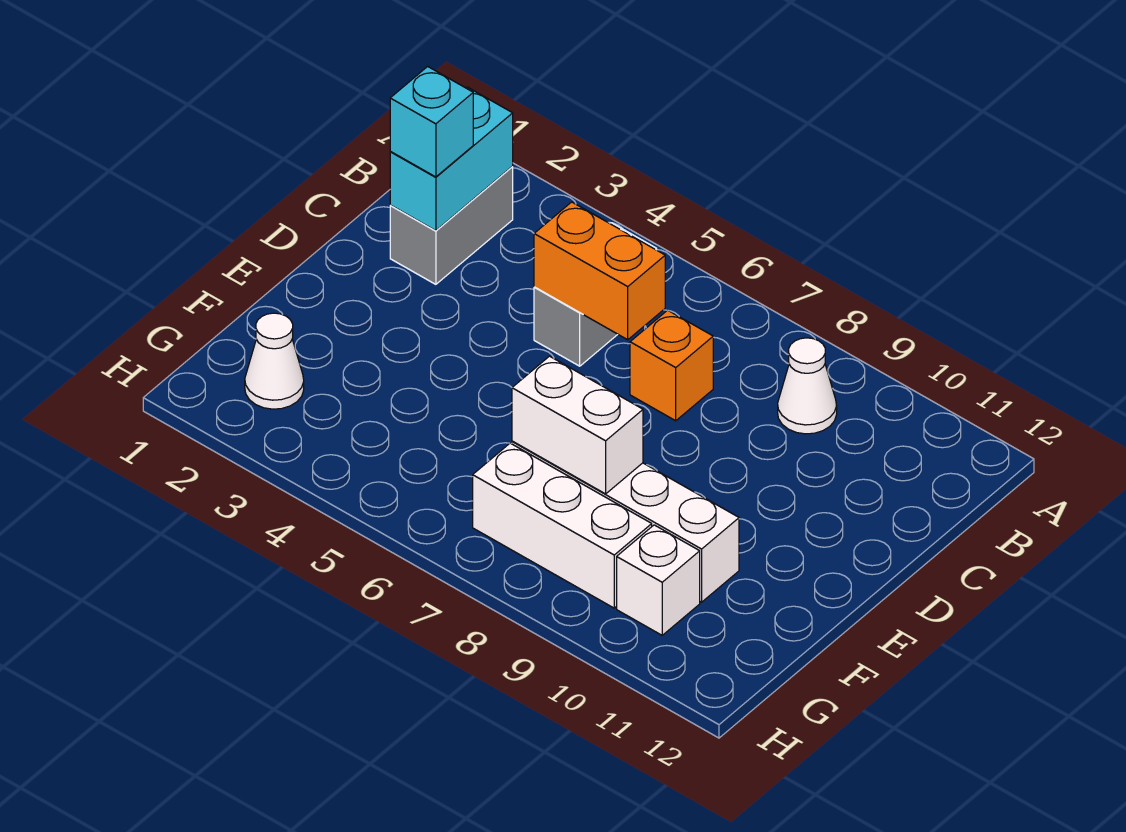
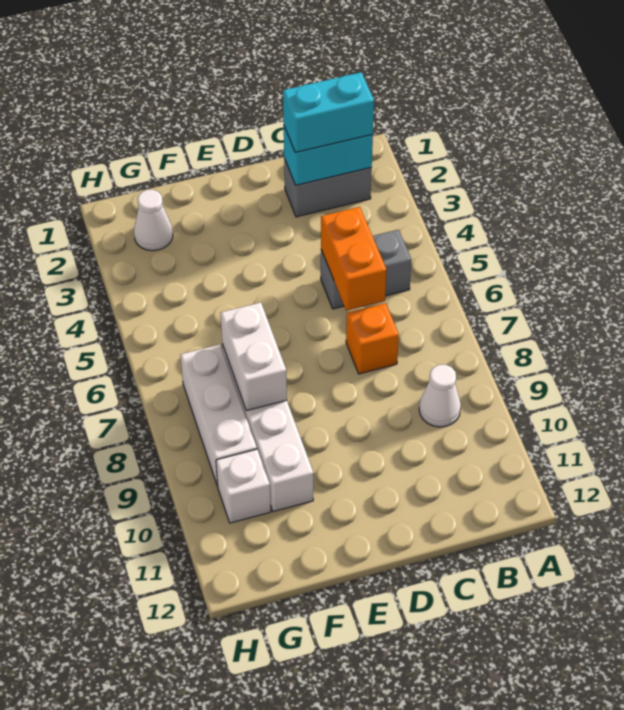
cyan brick C2 level 3 -> cyan brick B2:C2 level 3

